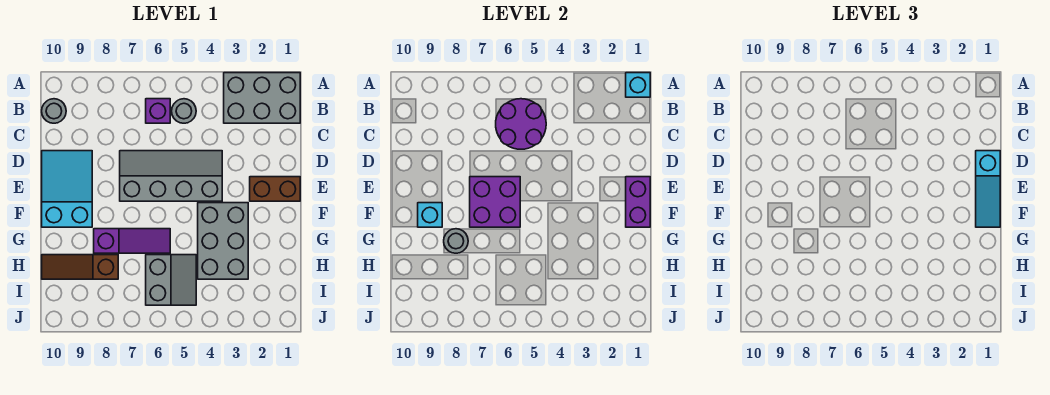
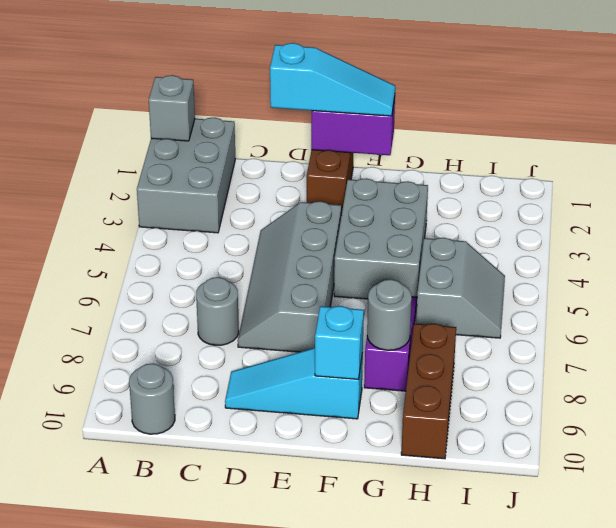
cyan brick A1 level 2 -> grey brick A1 level 2
grey round brick B5 level 1 -> grey round brick C7 level 1
purple round brick B5:C6 level 2 -> none
purple brick B6 level 1 -> none
cyan slope D9:F10 level 1 top F -> cyan slope D9:F9 level 1 top F
purple brick E6:F7 level 2 -> none
grey brick F3:H4 level 1 -> grey brick F3:G5 level 1
grey slope H5:I6 level 1 top 6 -> grey slope H5:I6 level 1 top H
brown slope H8:H10 level 1 top 8 -> brown brick H8:H10 level 1

